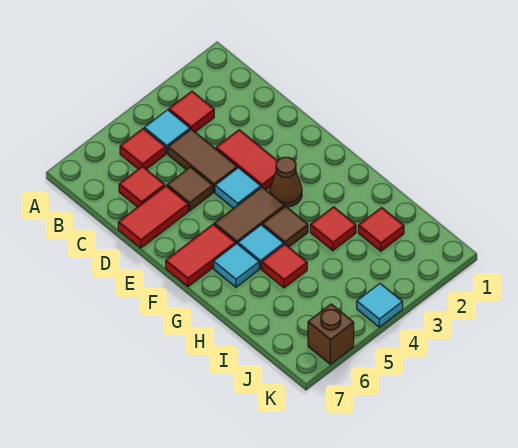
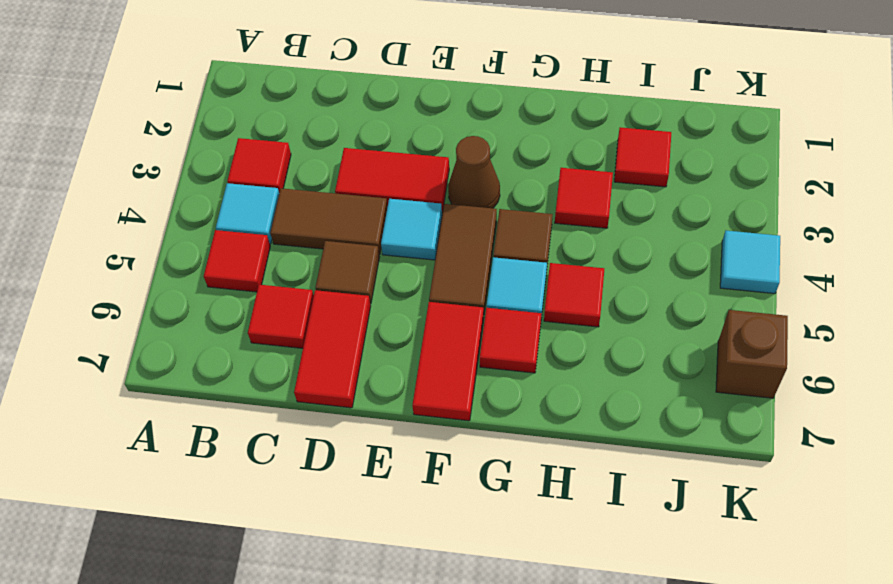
cyan tile G6 level 1 -> red tile G6 level 1

